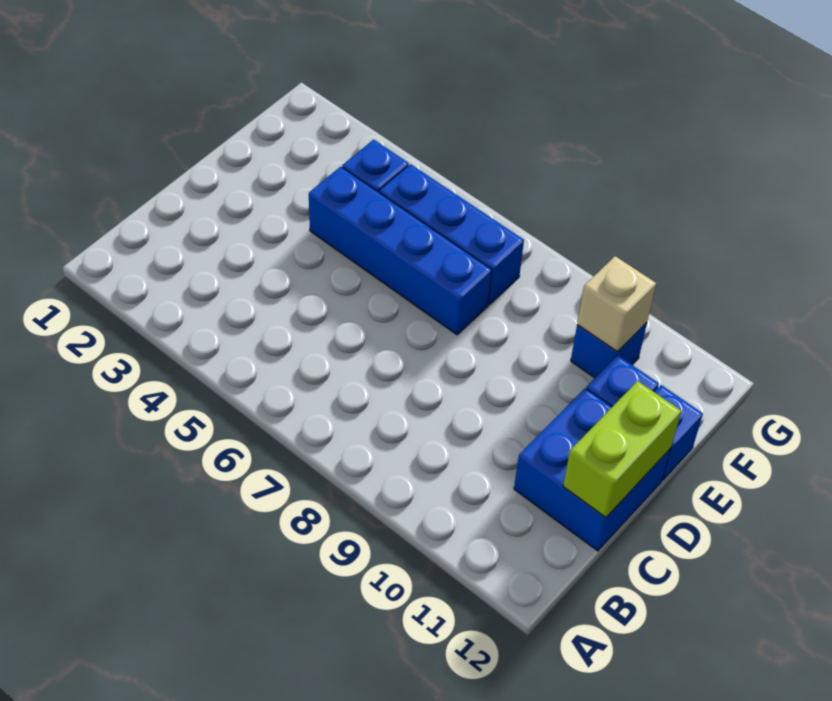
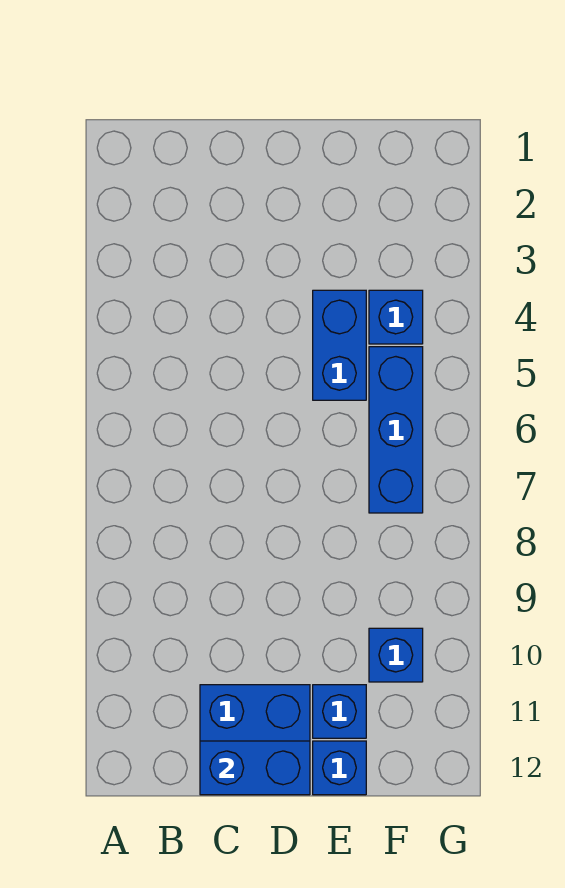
lime brick C12:D12 level 2 -> blue brick C12:D12 level 2
blue brick E4:E7 level 1 -> blue brick E4:E5 level 1
tan brick F10 level 2 -> none

